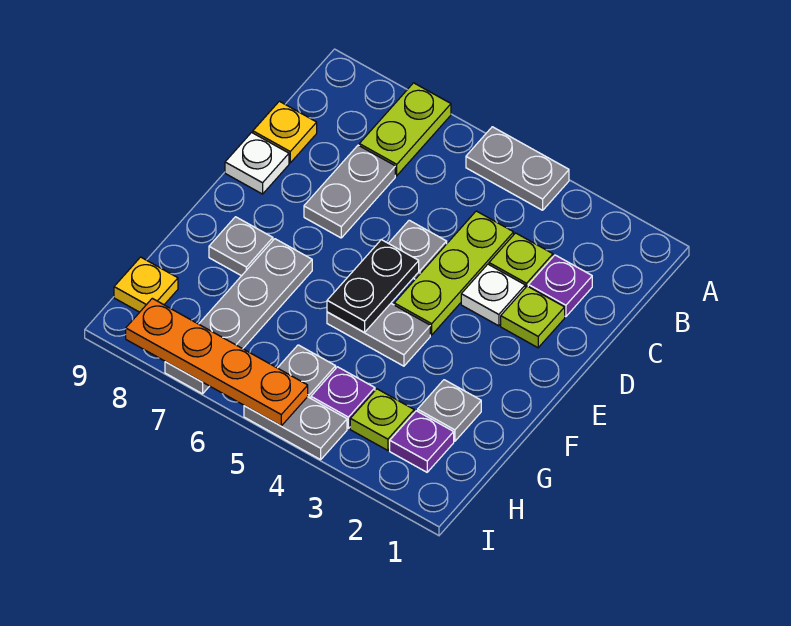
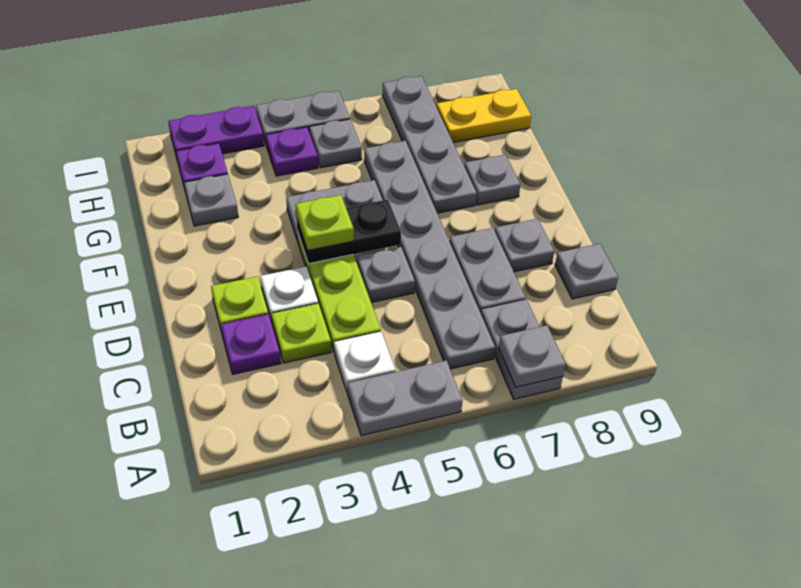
lime plate A7:B7 level 1 -> grey plate A7:B7 level 1
none -> grey plate A7 level 2
none -> grey plate B6:G6 level 1
yellow plate C9 level 1 -> grey plate C9 level 1
none -> grey plate D8 level 1
white plate D9 level 1 -> white plate B4 level 1
black plate E5:F5 level 2 -> black plate E4:E5 level 2
lime plate H3 level 1 -> lime plate E4 level 3
yellow plate H9 level 1 -> yellow plate H8:H9 level 1
none -> purple plate I2:I3 level 1
orange plate I5:I8 level 2 -> none

